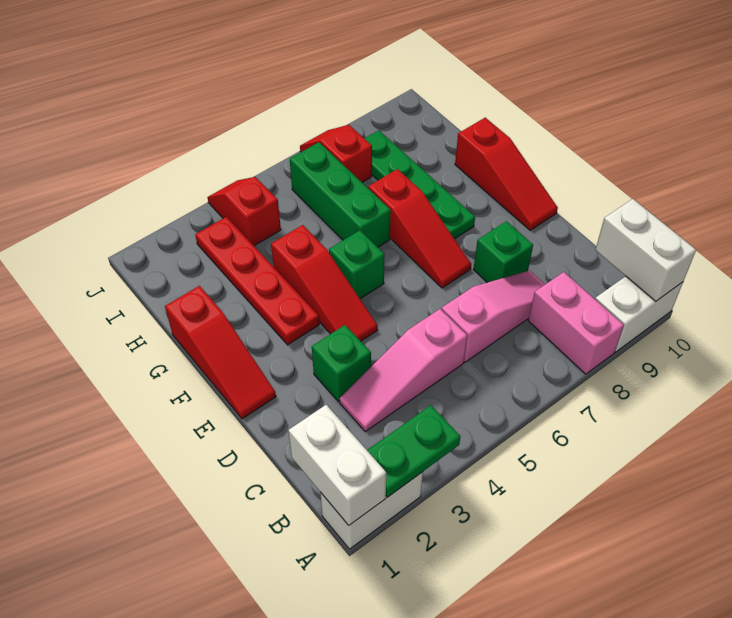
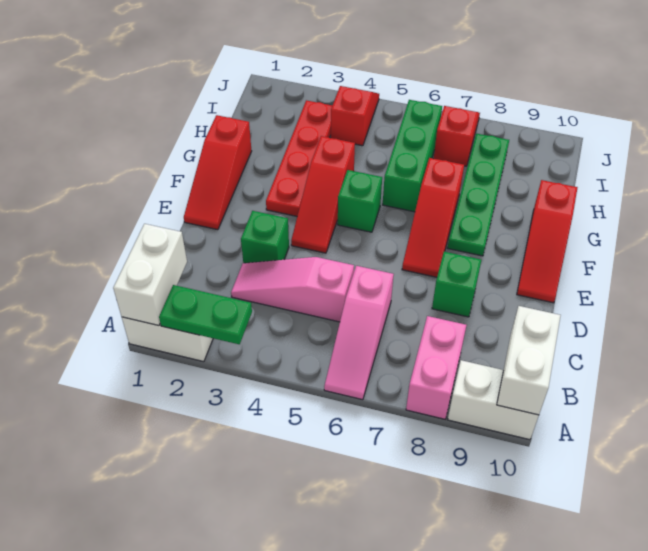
pink slope C6:C8 level 1 top 6 -> pink slope A6:C6 level 1 top C

